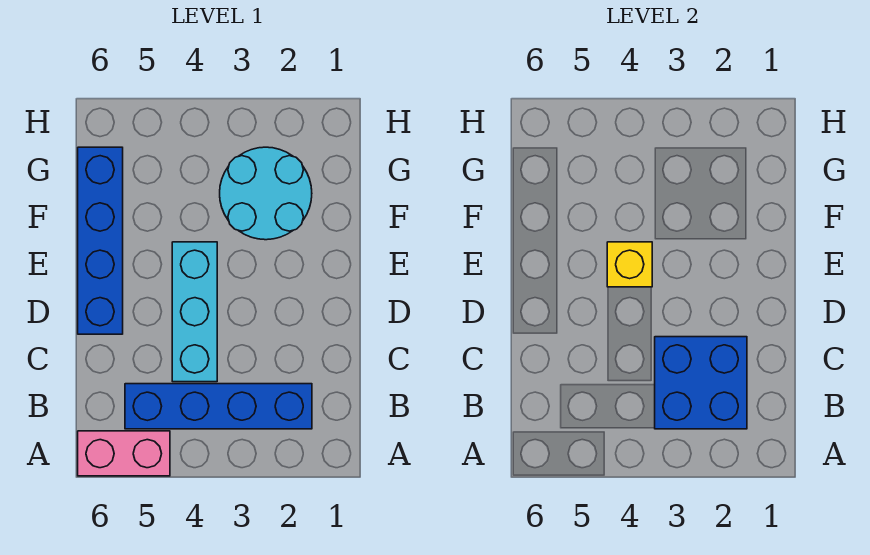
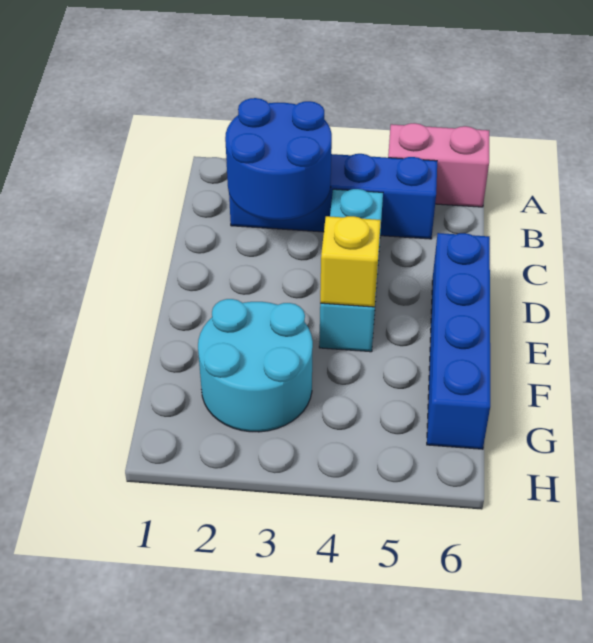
blue brick B2:C3 level 2 -> blue round brick B2:C3 level 2

